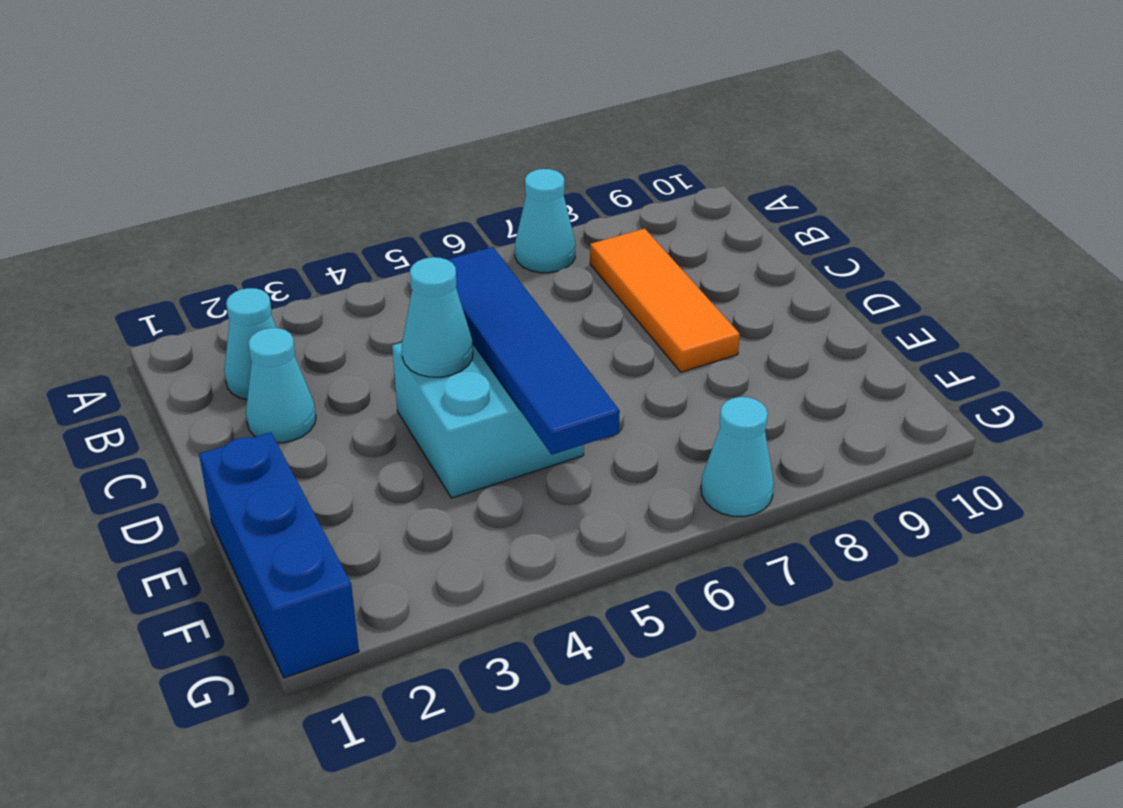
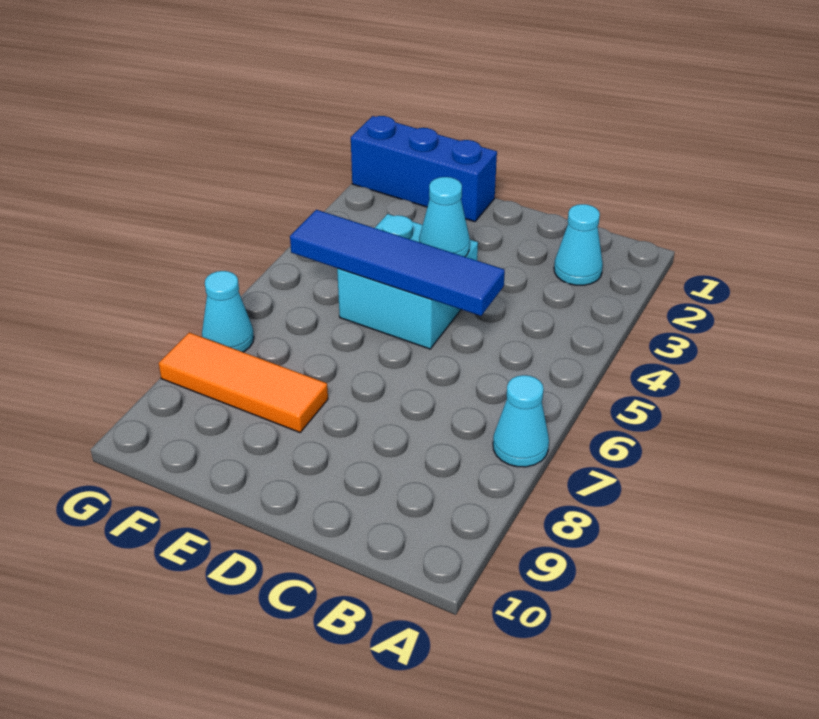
orange tile B8:D8 level 1 -> orange tile E8:G8 level 1
cyan cone C2 level 1 -> none

